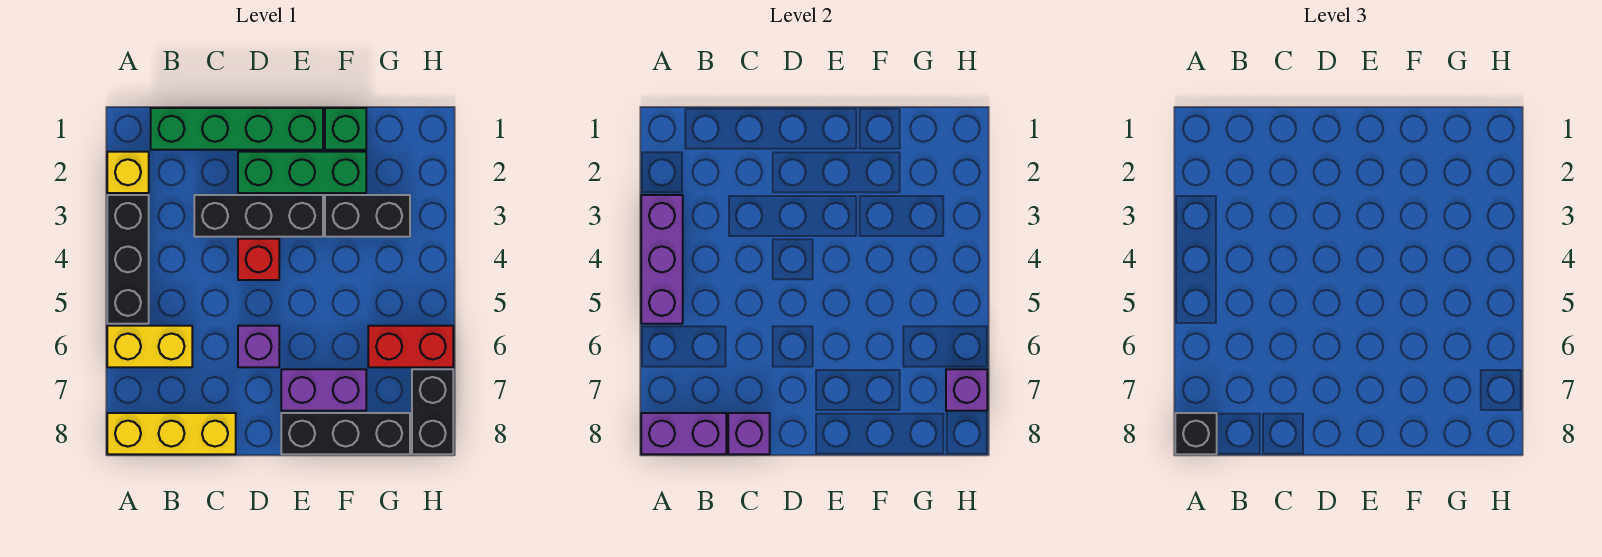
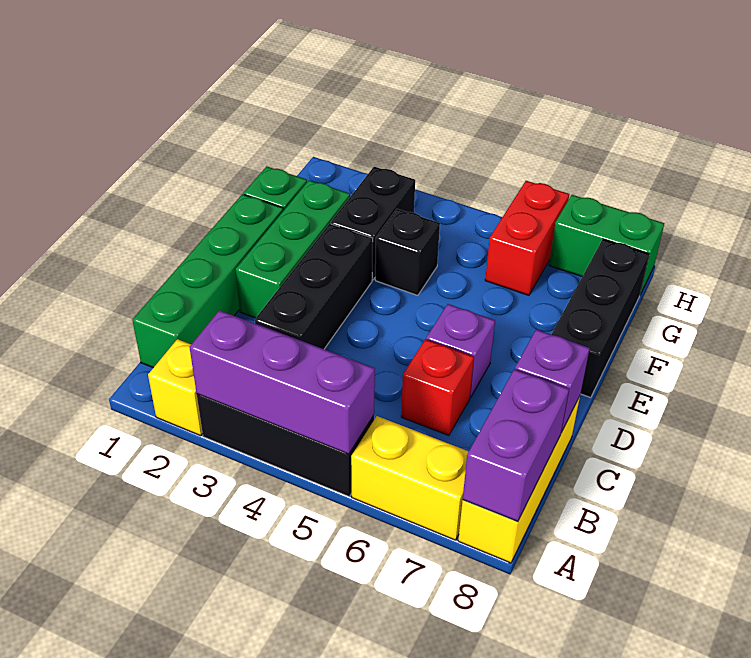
yellow brick A6:B6 level 1 -> yellow brick A6:A7 level 1
black brick A8 level 3 -> black brick F4 level 1
red brick D4 level 1 -> red brick C6 level 1
purple brick E7:F7 level 1 -> none
black brick H7:H8 level 1 -> green brick H7:H8 level 1
purple brick H7 level 2 -> none

